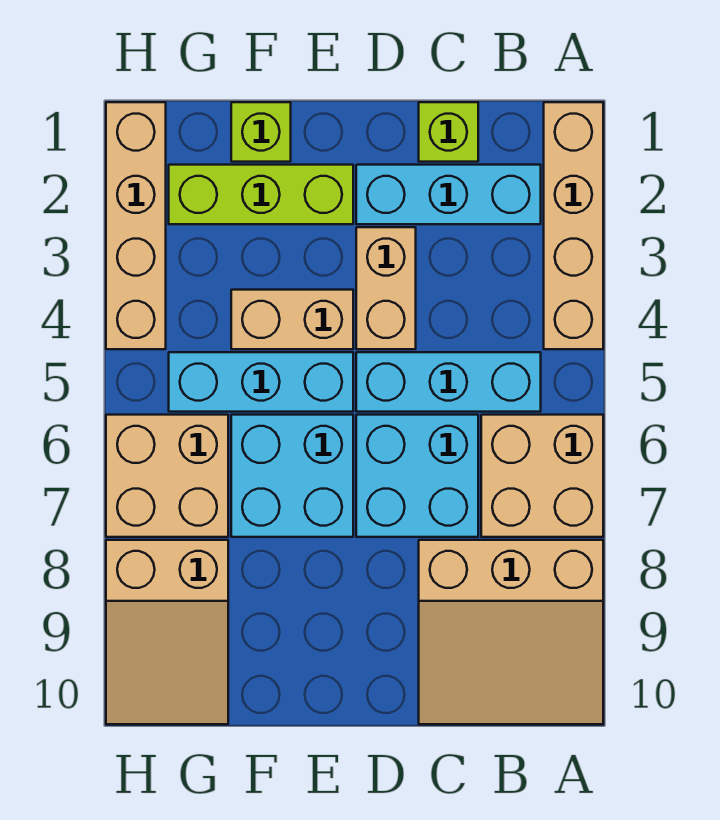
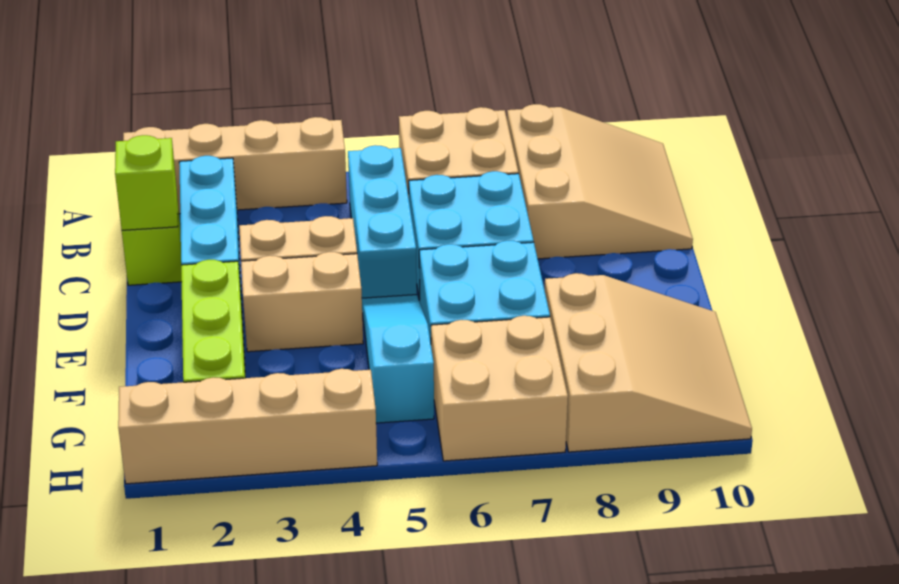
tan brick E4:F4 level 1 -> tan brick E3:E4 level 1
cyan brick E5:G5 level 1 -> cyan slope E5:G5 level 1 top G
lime brick F1 level 1 -> lime brick C1 level 2
tan slope G8:H10 level 1 top 8 -> tan slope F8:H10 level 1 top 8

